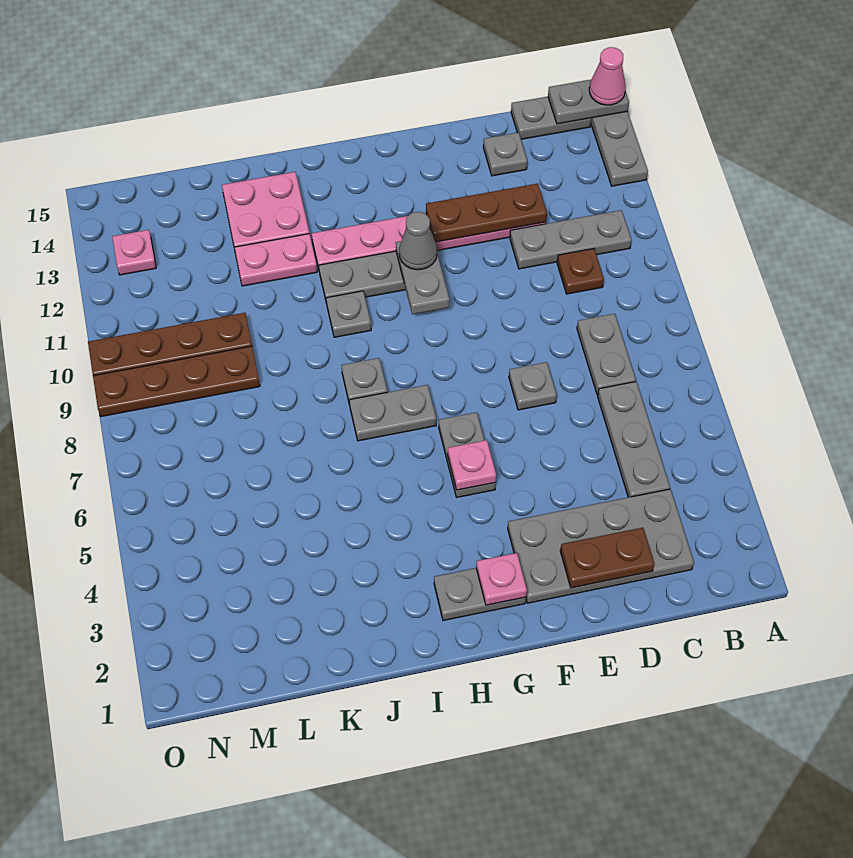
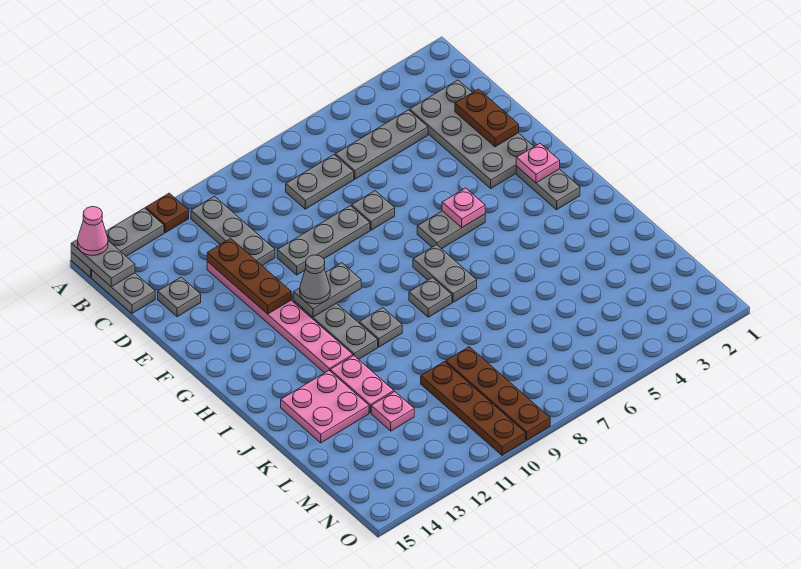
brown plate C10 level 1 -> brown plate A12 level 1
none -> grey plate E8:E10 level 1
pink plate N13 level 1 -> pink plate L12 level 1

